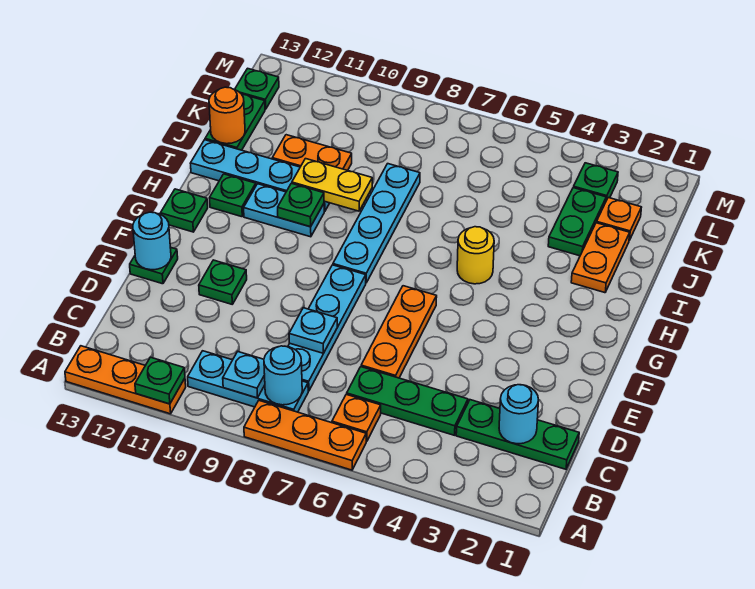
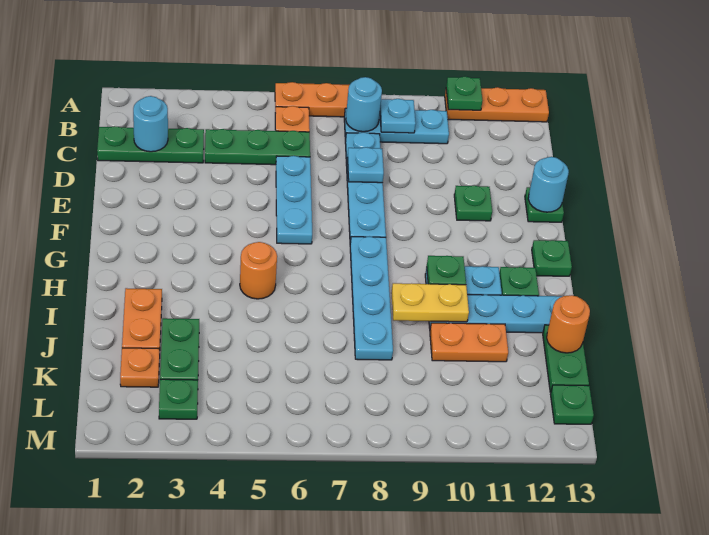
orange plate D6:F6 level 1 -> cyan plate D6:F6 level 1
yellow round brick H5 level 1 -> orange round brick H5 level 1

